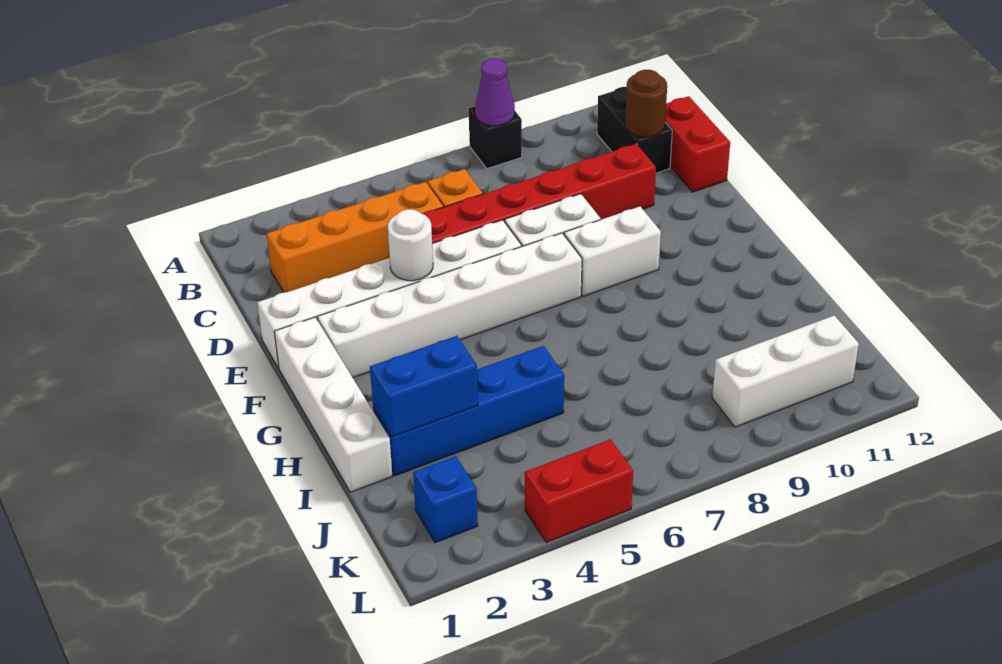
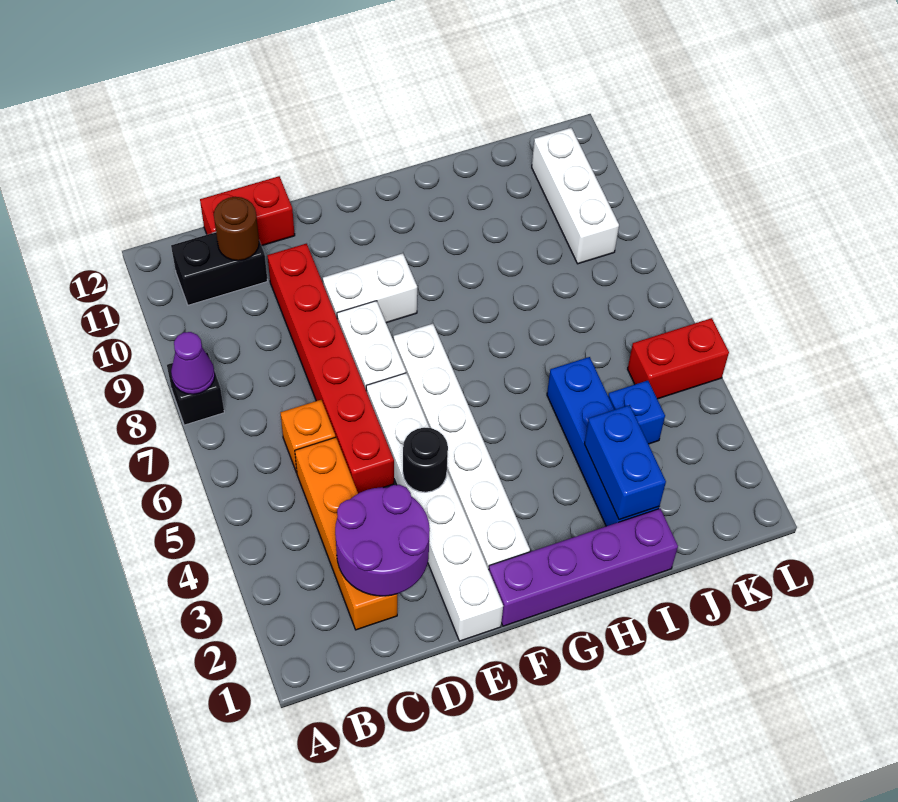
none -> purple round brick C2:D3 level 2
white round brick E4 level 2 -> black round brick E4 level 2
white brick F1:I1 level 1 -> purple brick F1:I1 level 1
white brick F8:F9 level 1 -> white brick E9:F9 level 1
blue brick K2 level 1 -> blue brick J4 level 1
red brick L4:L5 level 1 -> red brick K5:L5 level 1

